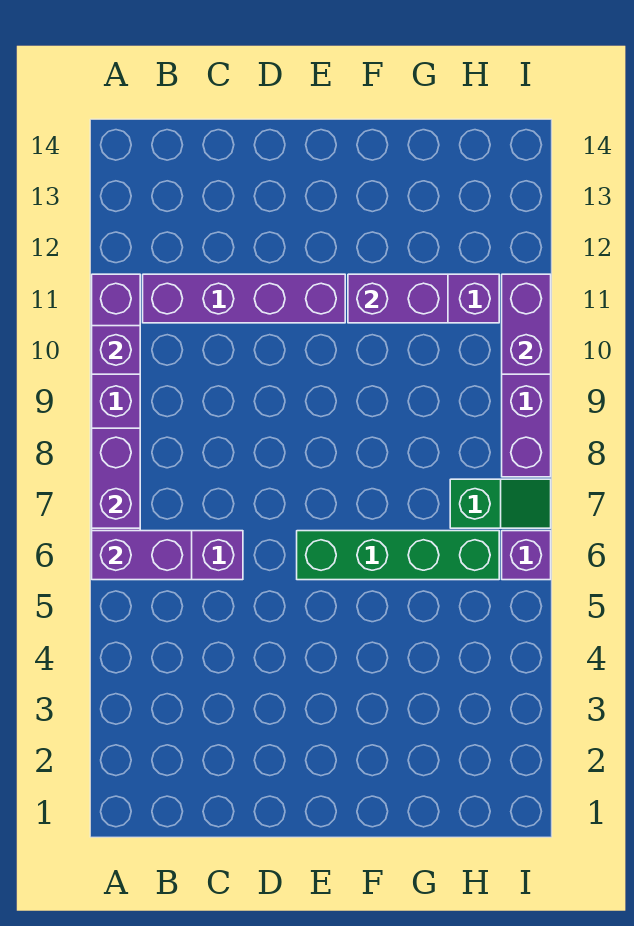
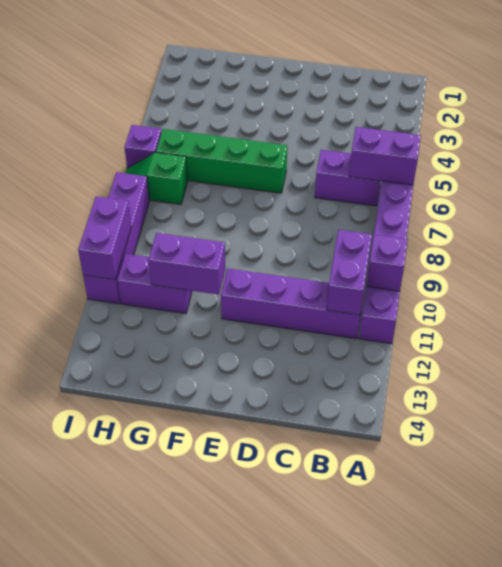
purple brick A7:A8 level 2 -> purple brick B10:B11 level 2

